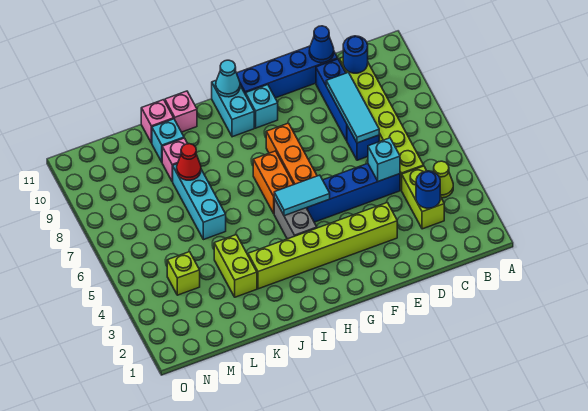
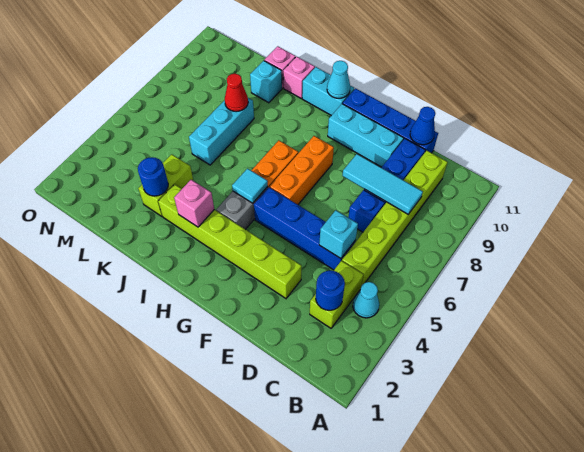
lime cone B4 level 1 -> cyan cone B4 level 1
blue round brick C10 level 2 -> blue round brick K3 level 2
cyan tile D7:D9 level 2 -> cyan tile C8:E8 level 2
cyan tile G5:H5 level 2 -> cyan tile H5 level 2
cyan brick G10 level 1 -> cyan brick E10:G10 level 1
cyan brick H10:H11 level 1 -> cyan brick H11:I11 level 1
pink brick K9 level 1 -> pink brick I3 level 2
lime brick M4 level 1 -> none

